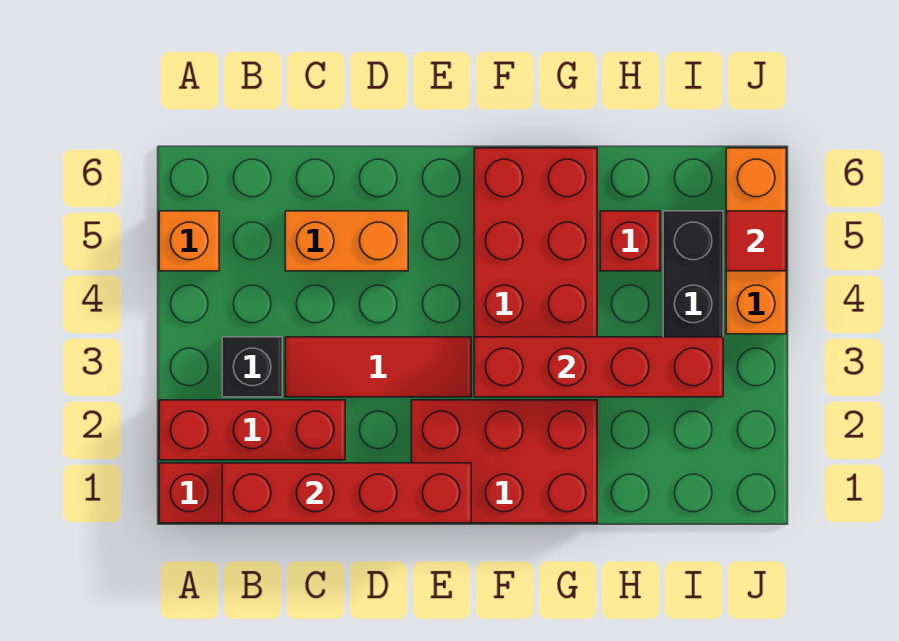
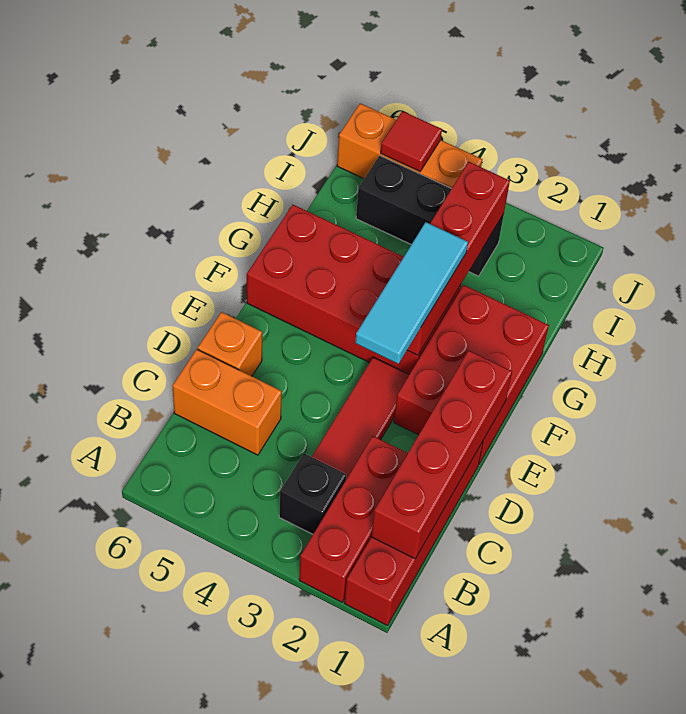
orange brick A5 level 1 -> orange brick D6 level 1
orange brick C5:D5 level 1 -> orange brick C5:C6 level 1
none -> cyan tile E3:G3 level 3
red brick H5 level 1 -> none

